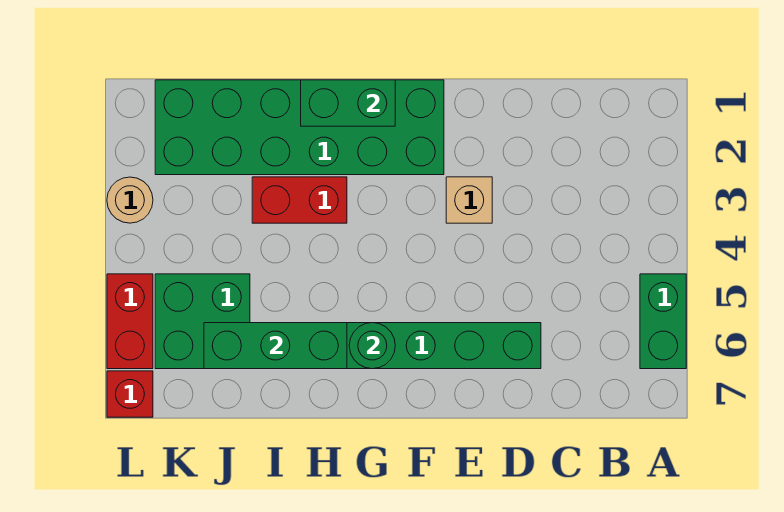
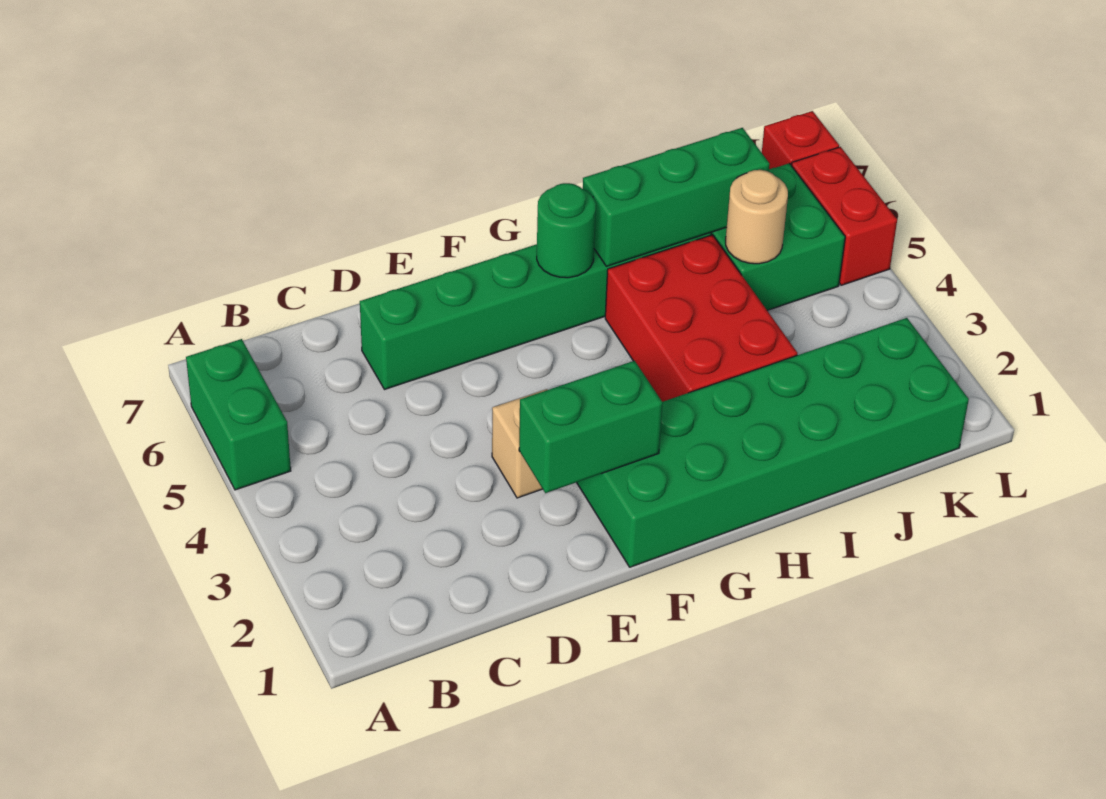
green brick G1:H1 level 2 -> green brick E2:F2 level 2
red brick H3:I3 level 1 -> red brick H3:I5 level 1
tan round brick L3 level 1 -> tan round brick J5 level 2

